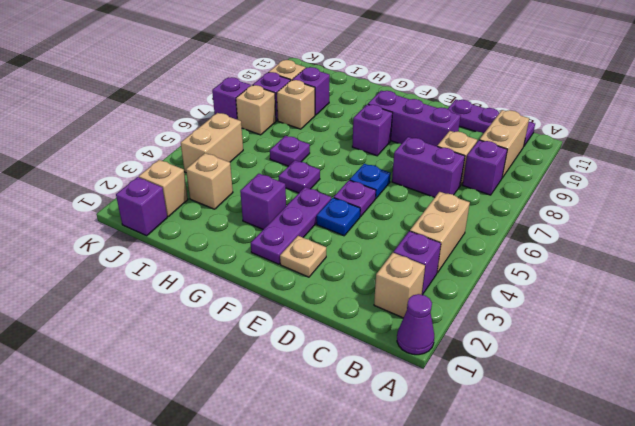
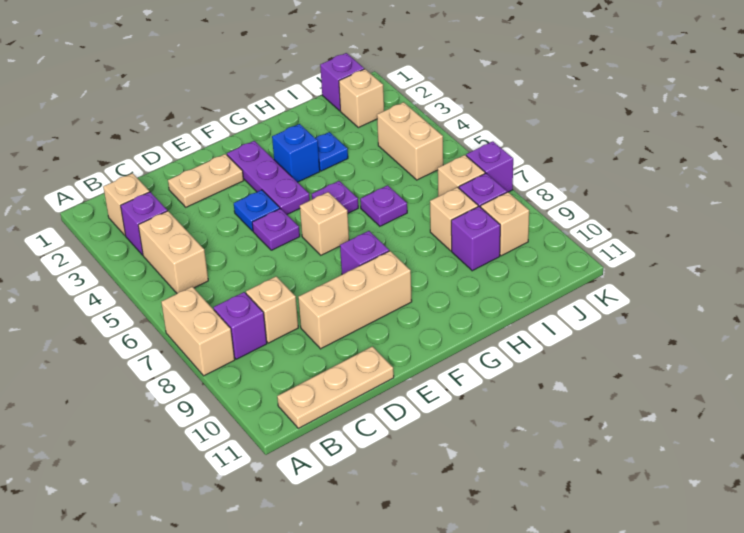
purple cone A1 level 1 -> none
tan brick B9:B10 level 1 -> tan brick A7:A8 level 1
purple plate B11:D11 level 1 -> tan plate B11:D11 level 1
purple brick C7:D7 level 1 -> none
purple brick D9:F9 level 1 -> tan brick D9:F9 level 1
tan plate E2 level 1 -> tan plate D2:E2 level 1
blue plate E6 level 1 -> blue plate H3 level 1
purple brick G3 level 1 -> blue brick G3 level 1
tan brick I3 level 1 -> tan brick F6 level 1

